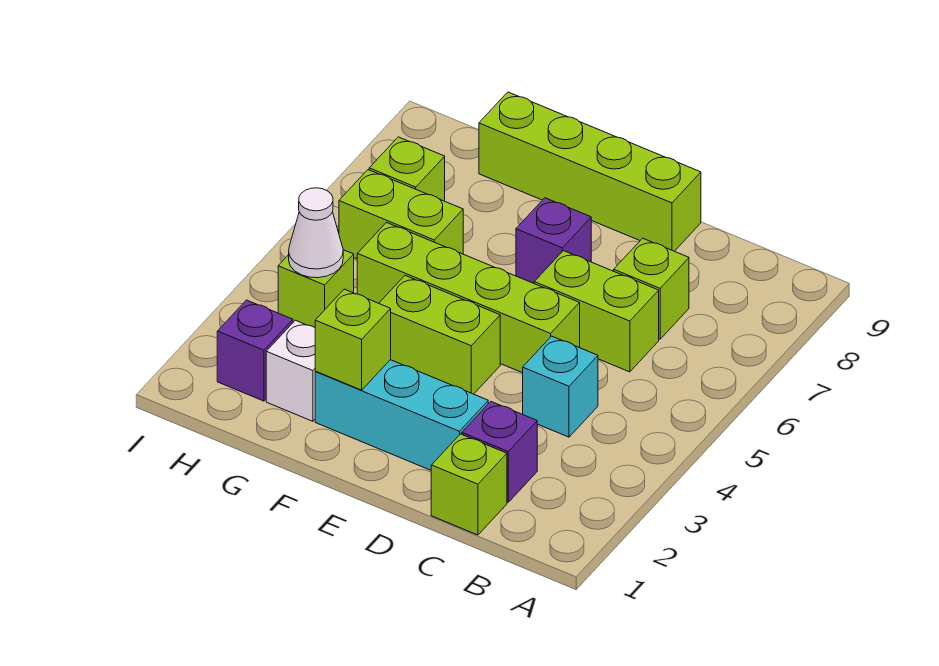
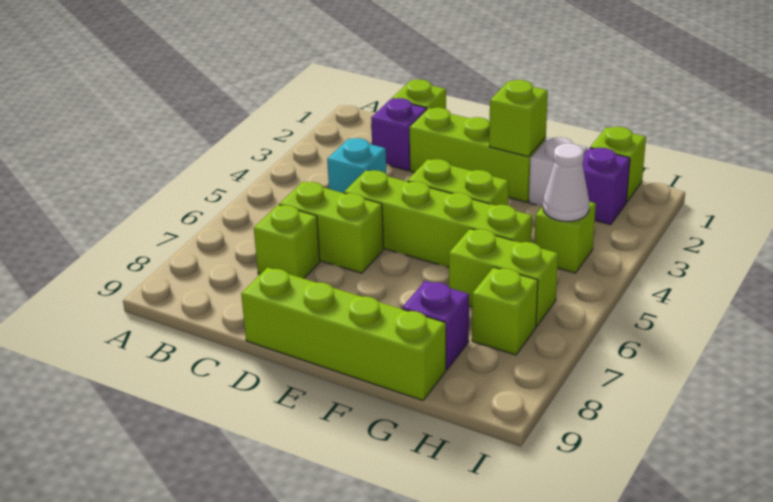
cyan brick D2:F2 level 1 -> lime brick D2:F2 level 1
purple brick E7 level 1 -> purple brick G8 level 1
none -> lime brick H1 level 1

